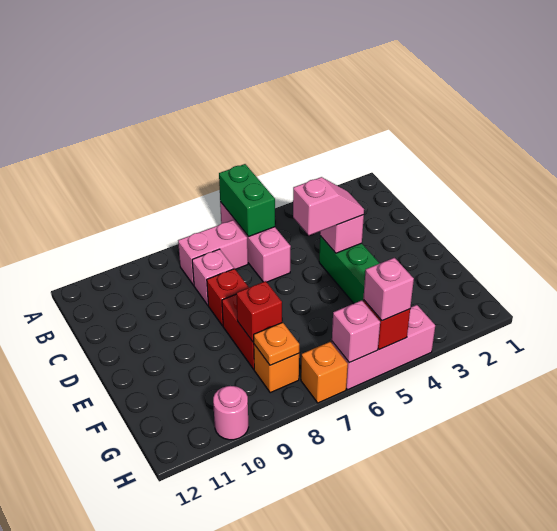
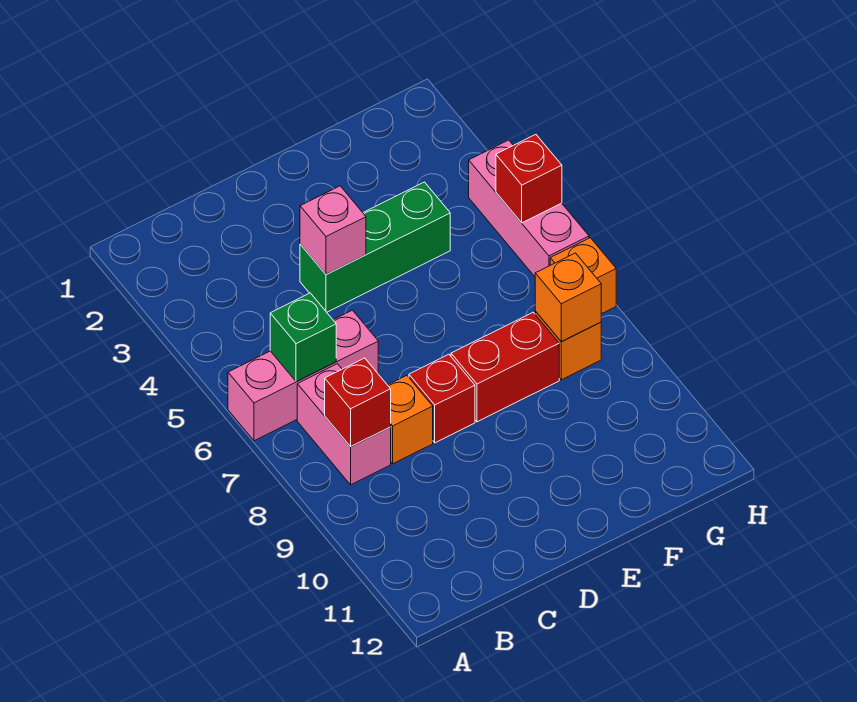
green brick A6:B6 level 2 -> green brick B6 level 2
pink brick C8 level 1 -> orange brick C8 level 1
pink slope D4:D5 level 3 top 5 -> none
red brick F8 level 2 -> red brick B8 level 2
orange plate G8 level 2 -> orange brick G8 level 2
pink brick H5 level 3 -> none
pink brick H6 level 2 -> none
pink round brick H10 level 1 -> none

